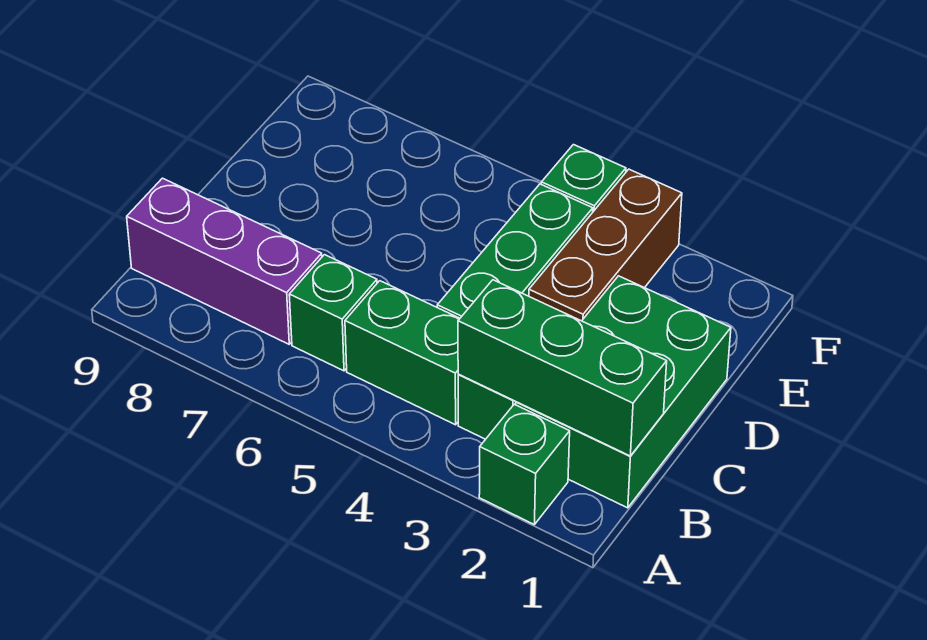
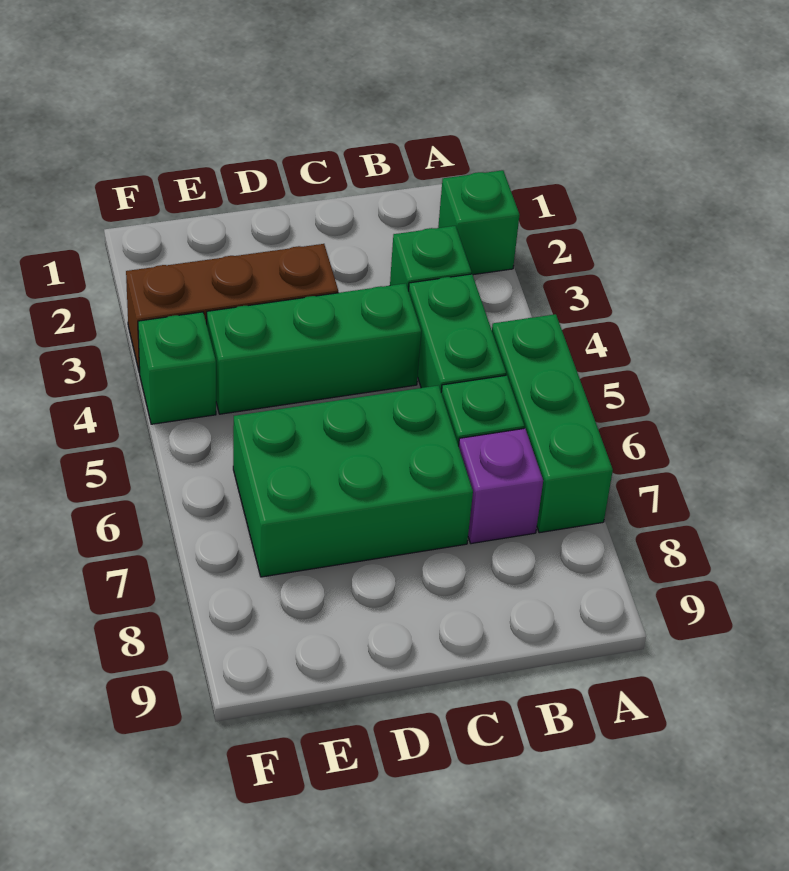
green brick B1:D2 level 1 -> green brick C6:E7 level 1
green brick B1:B3 level 2 -> green brick A5:A7 level 1
purple brick B7:B9 level 1 -> purple brick B7 level 1

